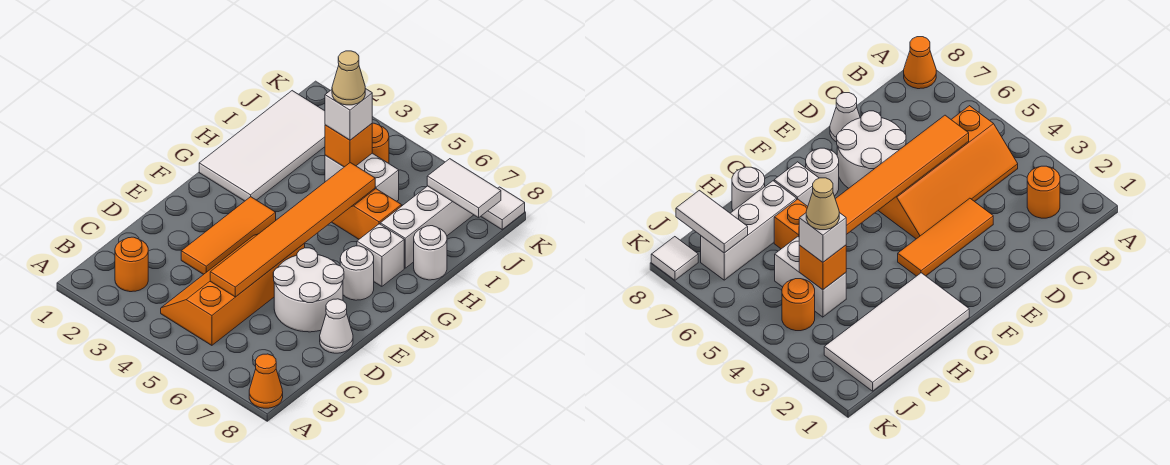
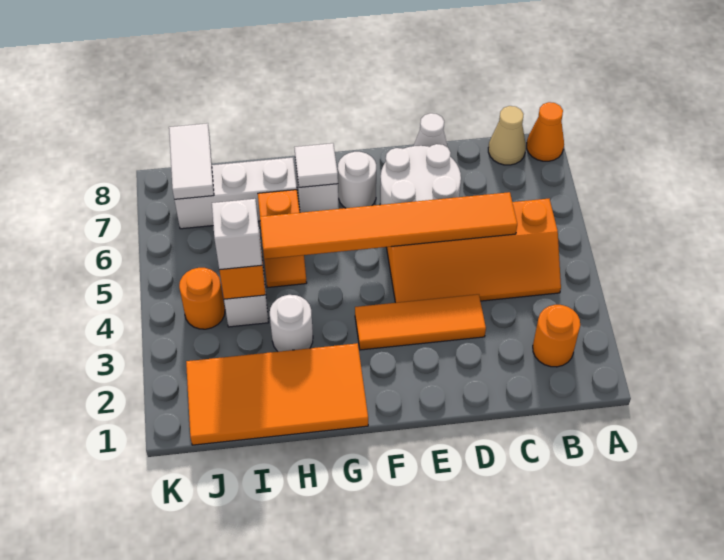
white tile G1:J2 level 1 -> orange tile G1:J2 level 1
white round brick H8 level 1 -> white round brick H3 level 1
tan cone I4 level 4 -> tan cone B8 level 1
white tile K8 level 1 -> white tile G7 level 2

